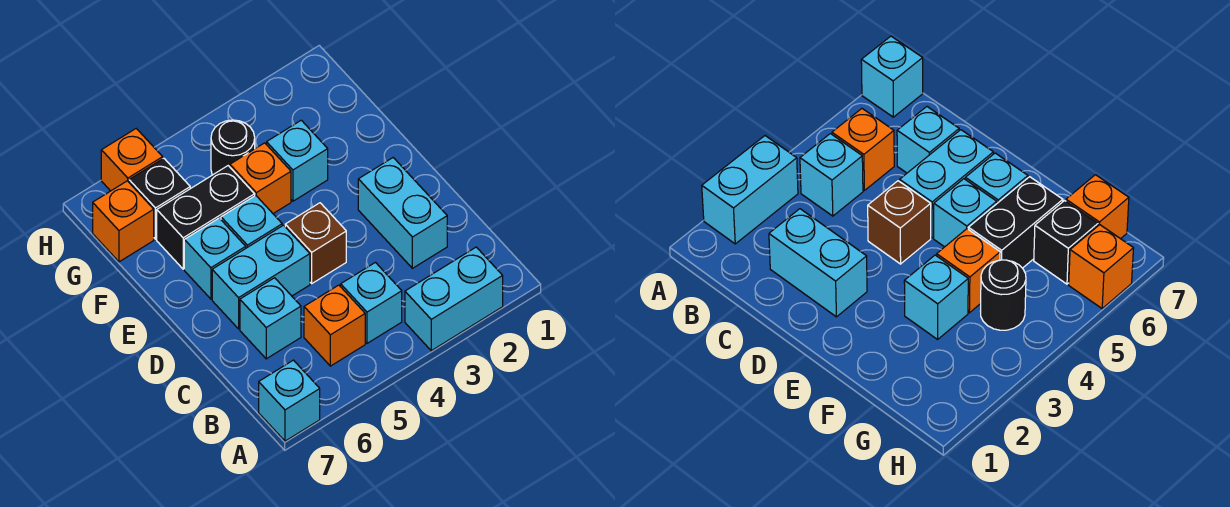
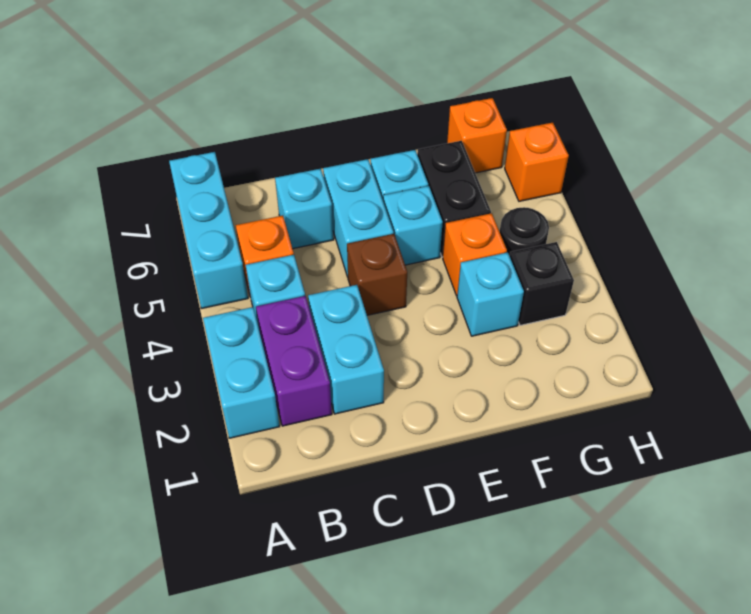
cyan brick A7 level 1 -> cyan brick A5:A7 level 1
none -> purple brick B2:B3 level 1
cyan brick C2:D2 level 1 -> cyan brick C2:C3 level 1
black brick G6 level 1 -> black brick G3 level 1

